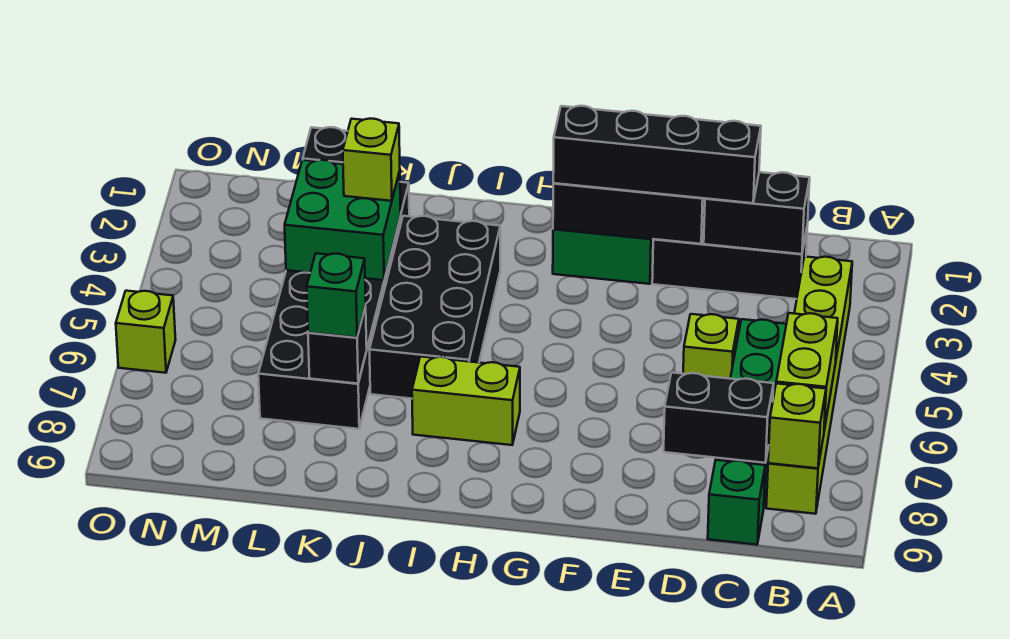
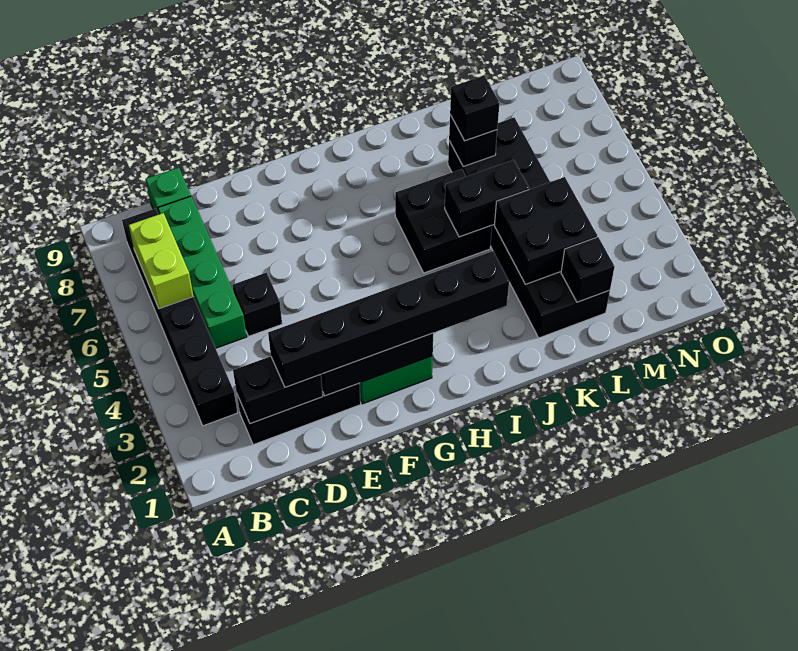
lime brick B3:B8 level 1 -> black brick B3:B8 level 1
lime brick B8 level 2 -> none
black brick C8:D8 level 2 -> black brick J5:K5 level 2
black brick D2:G2 level 3 -> black brick D2:I2 level 3
lime brick D5 level 1 -> black brick D5 level 1
lime brick H7:I7 level 1 -> none
black brick I3:J6 level 1 -> black brick I5:J6 level 1
green brick K3:L4 level 2 -> black brick K3:L4 level 2
lime brick K3 level 3 -> none
green brick K7 level 3 -> black brick K7 level 3
lime brick O6 level 1 -> none

